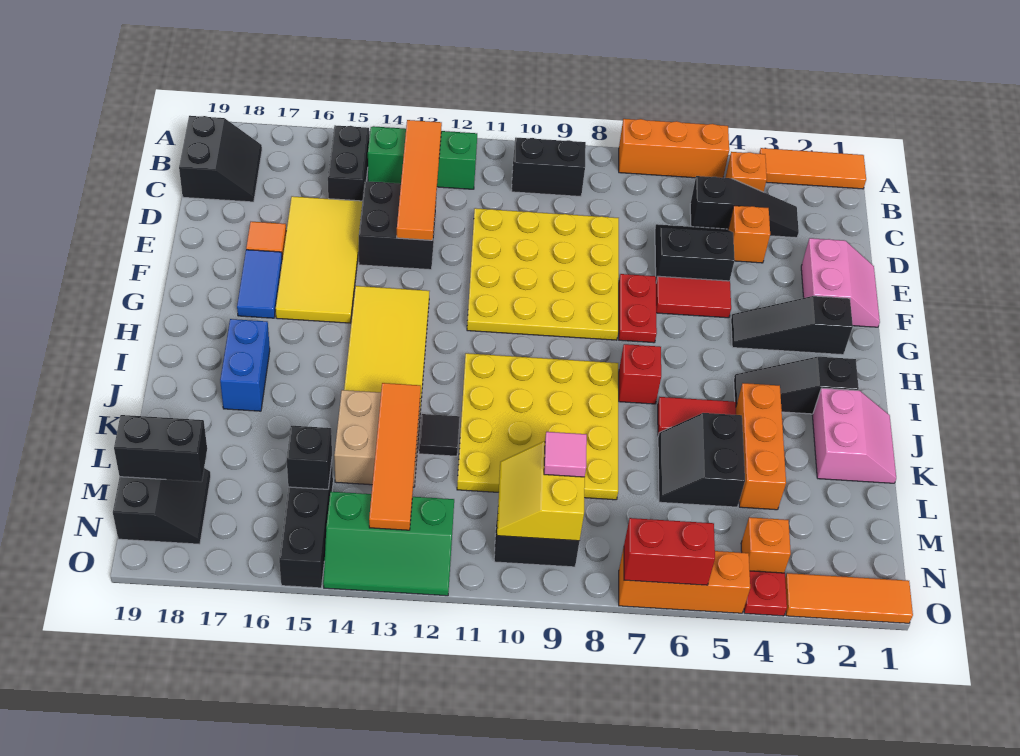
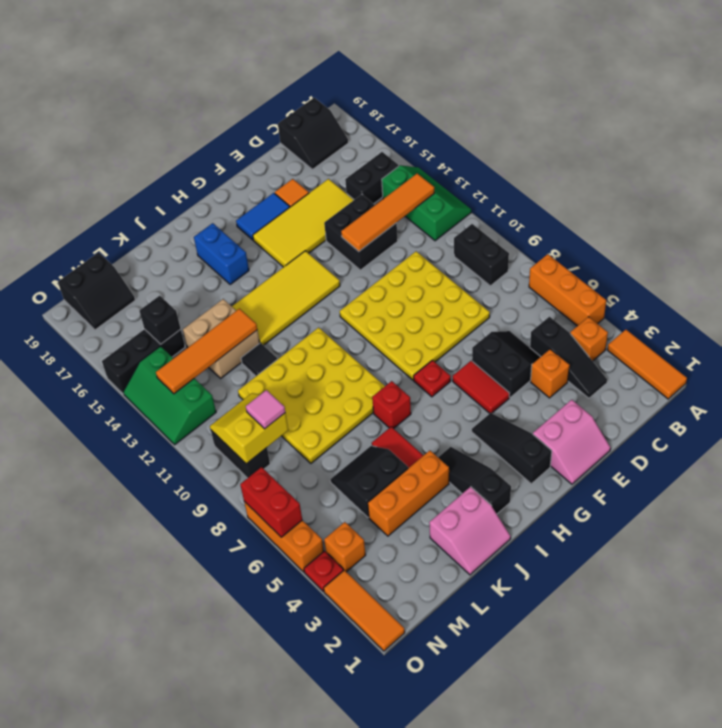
red plate F7:G7 level 1 -> red plate G7 level 1
blue brick I17:J17 level 1 -> blue brick I16:I17 level 1
black brick M18:M19 level 2 -> none

